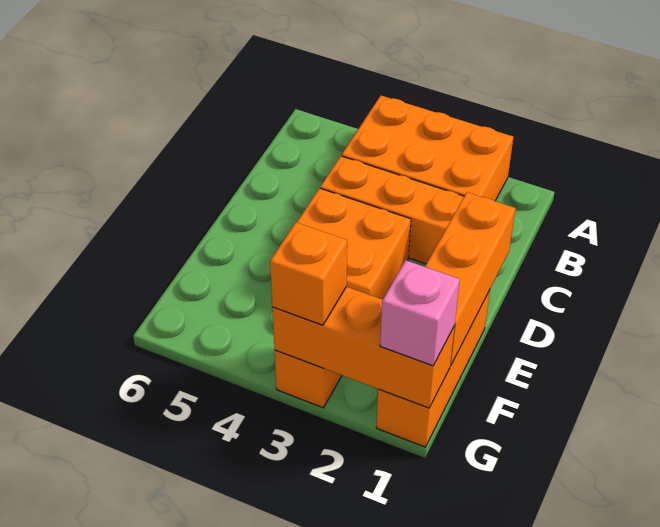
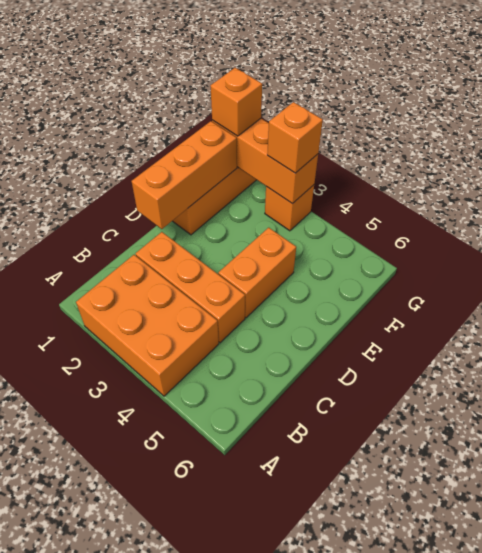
orange brick D3:E4 level 1 -> orange brick D4:E4 level 1
pink brick G1 level 3 -> orange brick G1 level 3

